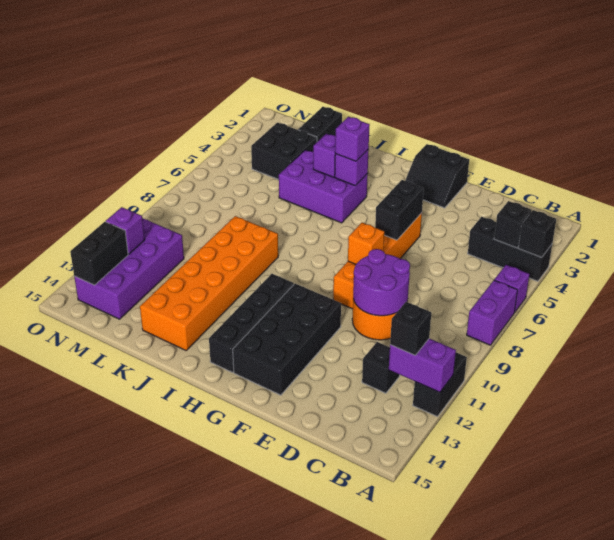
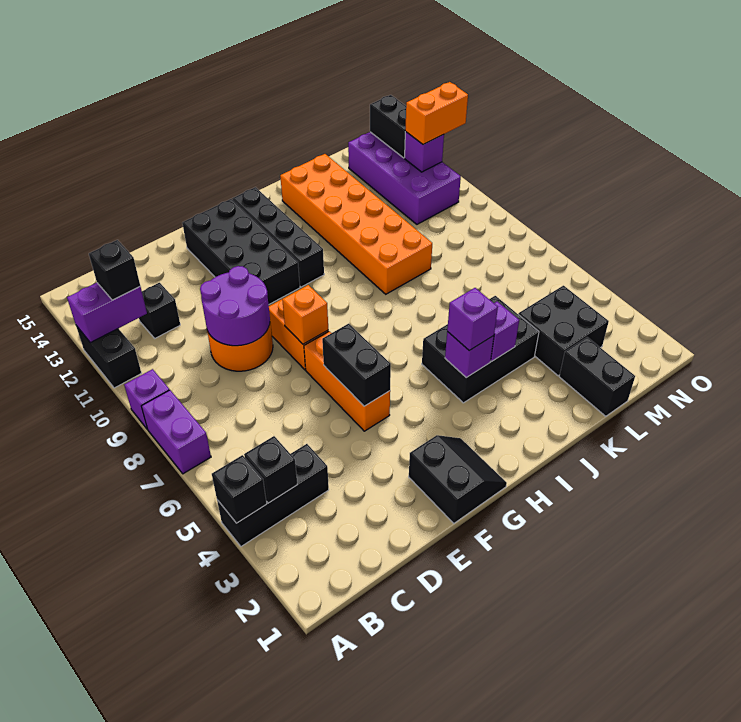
purple brick A6 level 1 -> purple brick A9 level 1
black slope F1:G2 level 1 top 1 -> black slope F1:G2 level 1 top F
purple brick I4:K5 level 1 -> black brick I4:K5 level 1
none -> orange brick N12:O12 level 3

